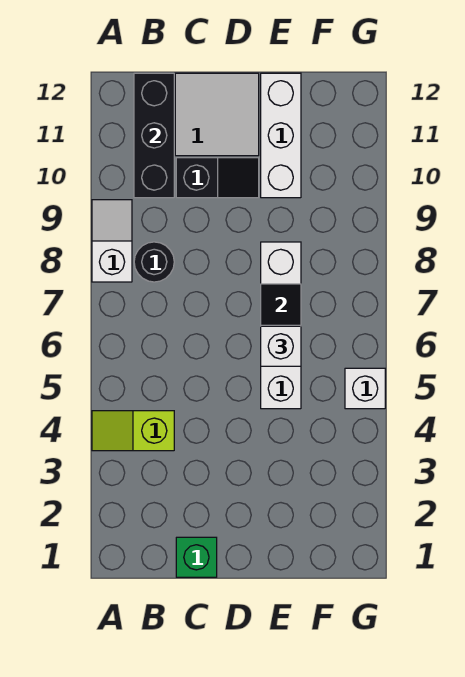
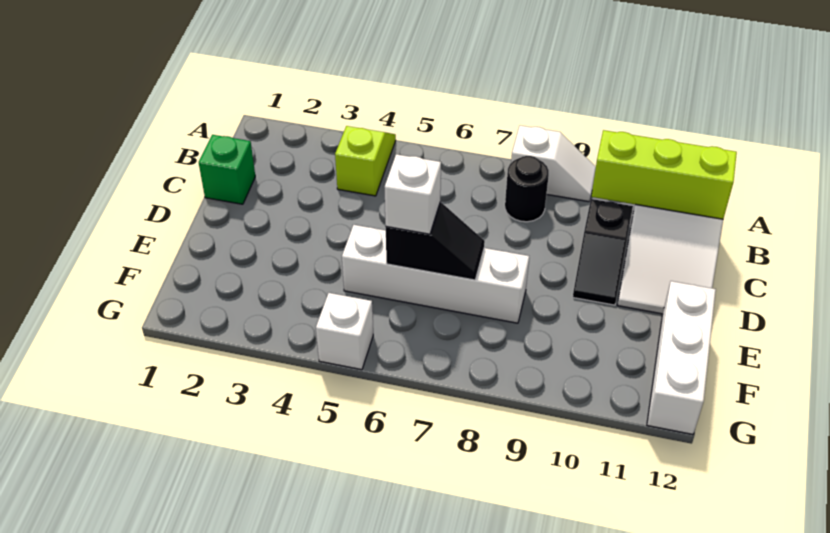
black brick B10:B12 level 2 -> lime brick B10:B12 level 2
white brick E10:E12 level 1 -> white brick E12:G12 level 1

